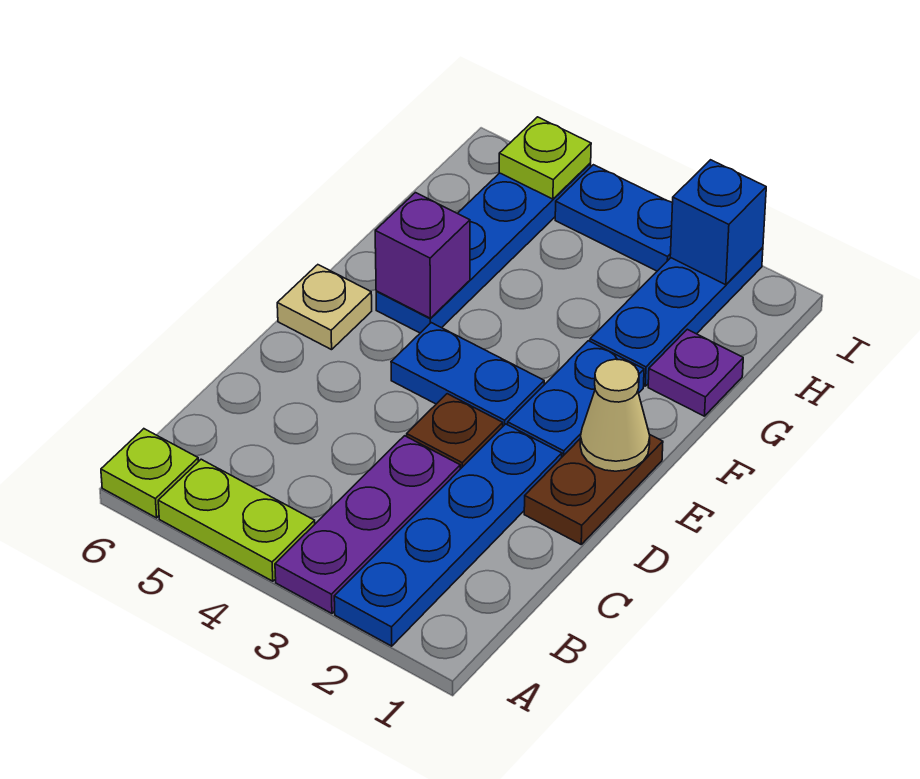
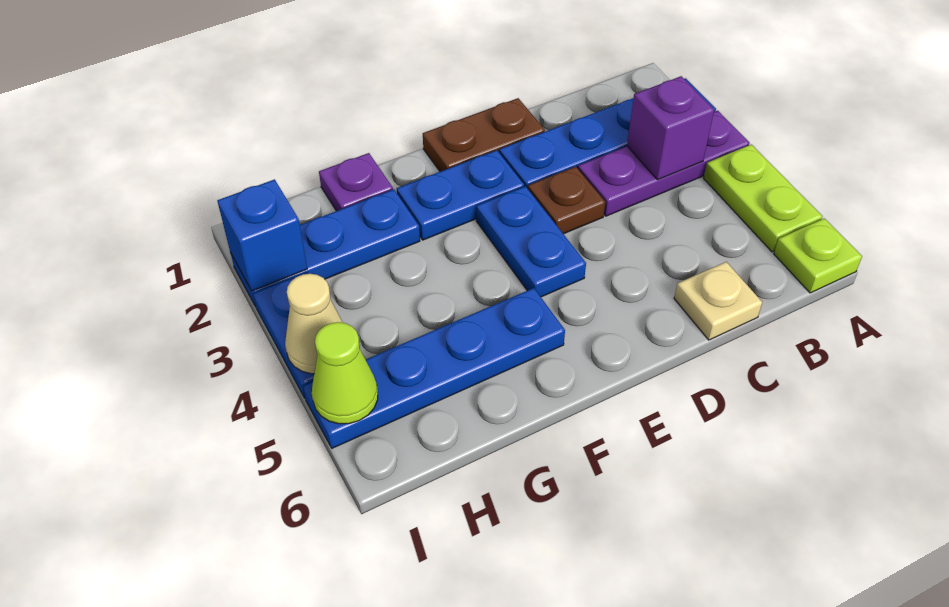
tan cone E1 level 2 -> tan cone I4 level 2
tan plate E6 level 1 -> tan plate C6 level 1
purple brick F5 level 2 -> purple brick B3 level 2
lime plate I5 level 2 -> lime cone I5 level 2

